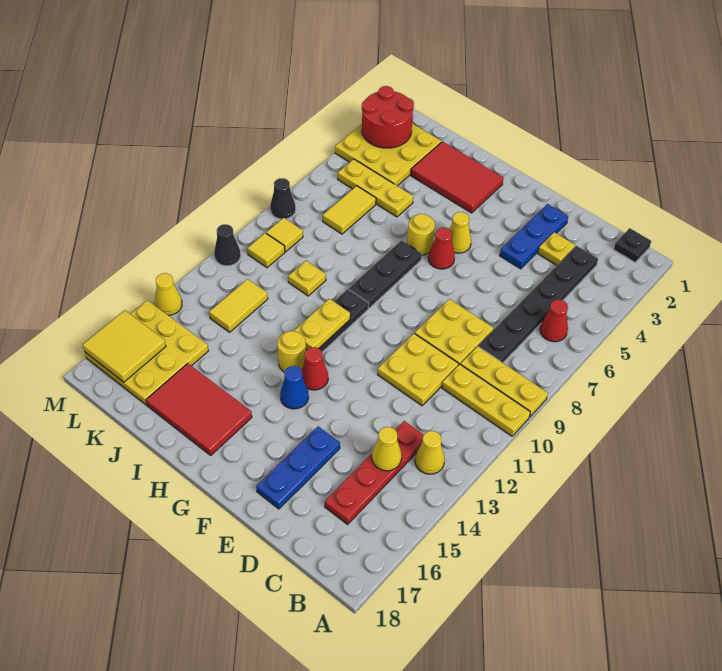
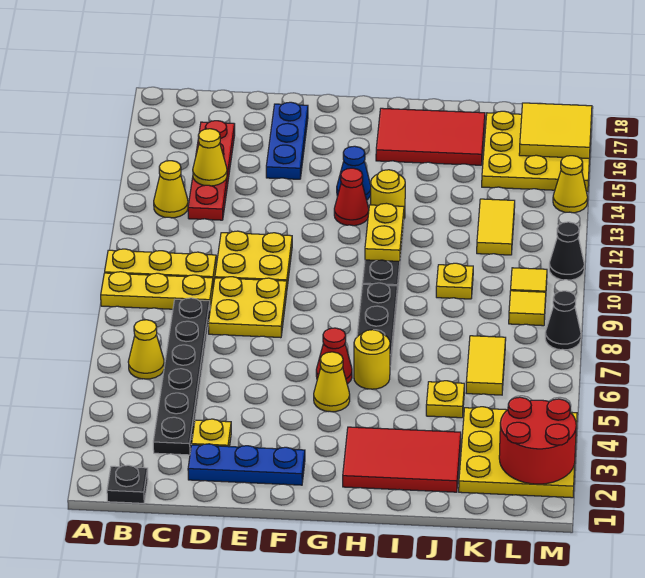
red cone B6 level 1 -> yellow cone B6 level 1
blue plate E2:E4 level 1 -> blue plate D2:F2 level 1
yellow plate J5:L5 level 1 -> yellow plate J5 level 1

